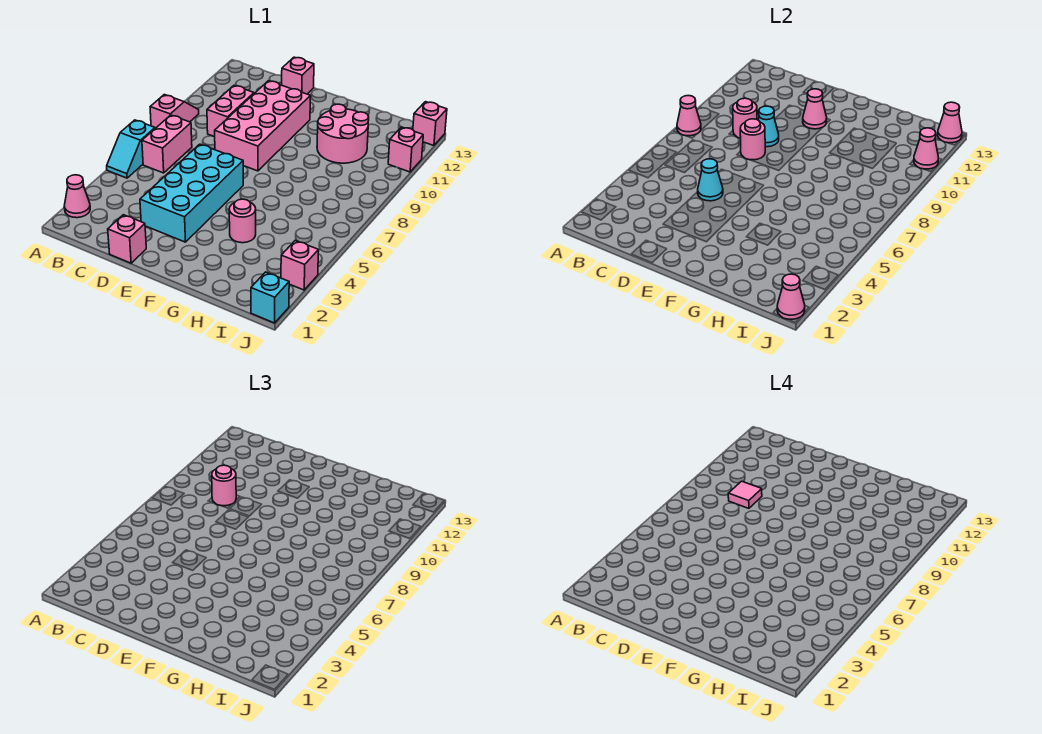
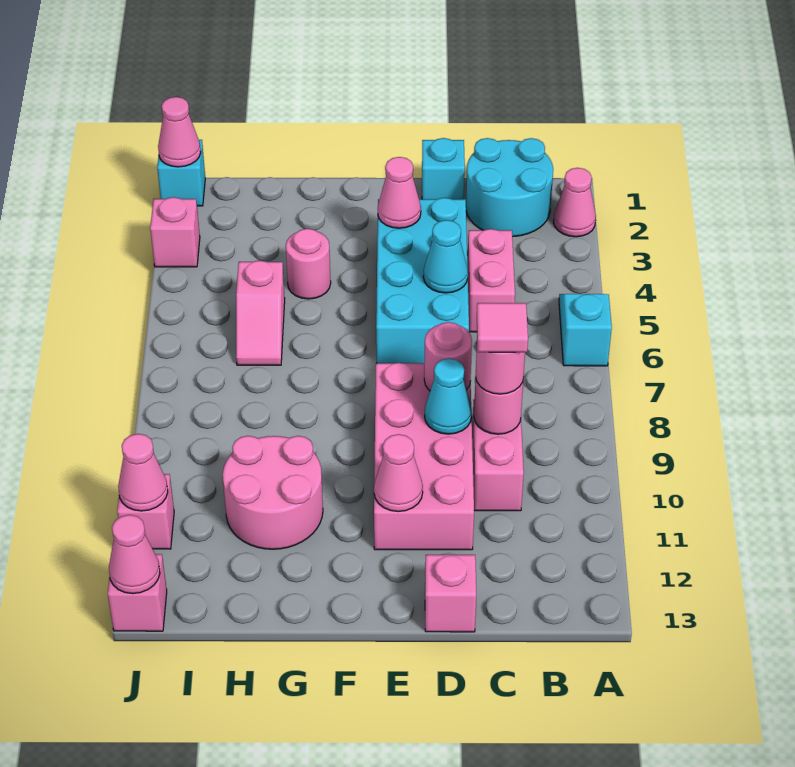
pink slope A8:A9 level 1 top 8 -> pink slope H5:H6 level 1 top 5
pink cone A8 level 2 -> pink cone E3 level 2
none -> cyan round brick B1:C2 level 1
pink brick B6:B7 level 1 -> pink brick C4:C5 level 1
pink brick D1 level 1 -> cyan brick D1 level 1

